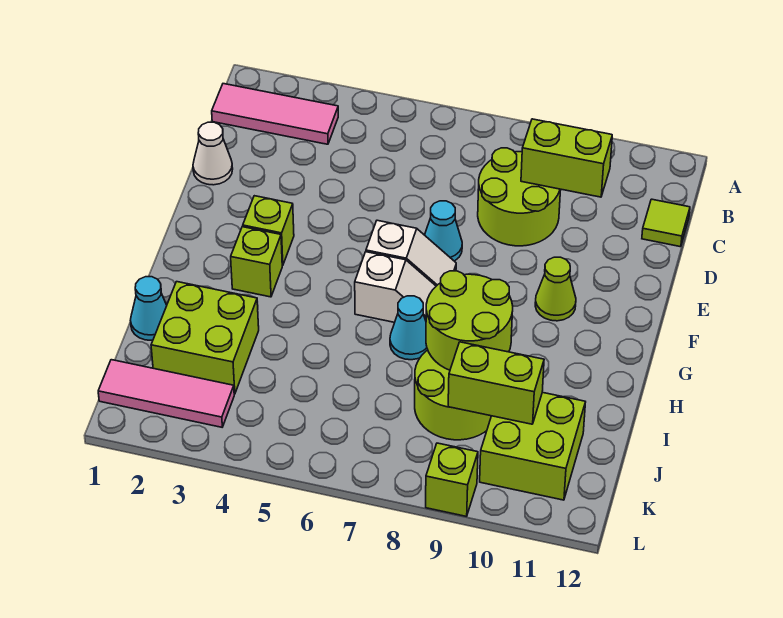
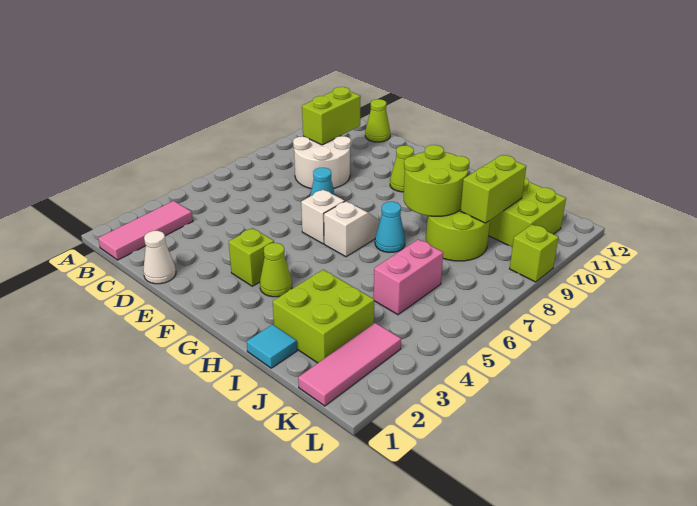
lime round brick C8:D9 level 1 -> white round brick C8:D9 level 1
lime tile C12 level 1 -> lime cone C12 level 1
lime brick G3 level 1 -> lime cone G3 level 1
cyan cone I1 level 1 -> cyan tile I1 level 1
none -> pink brick J5:J6 level 1

